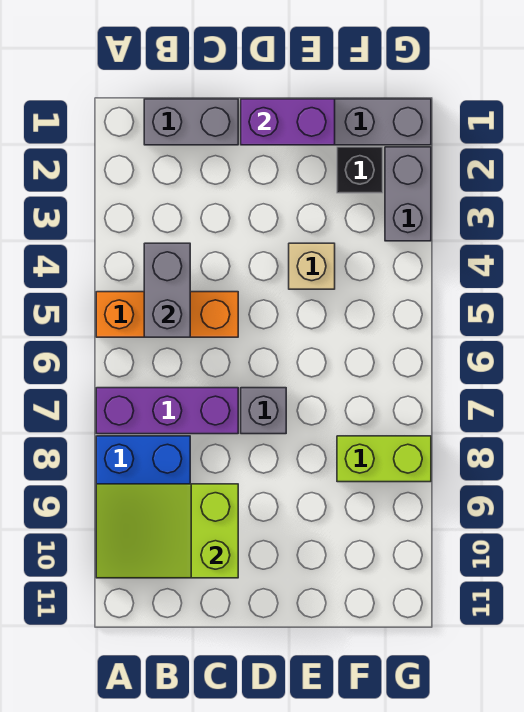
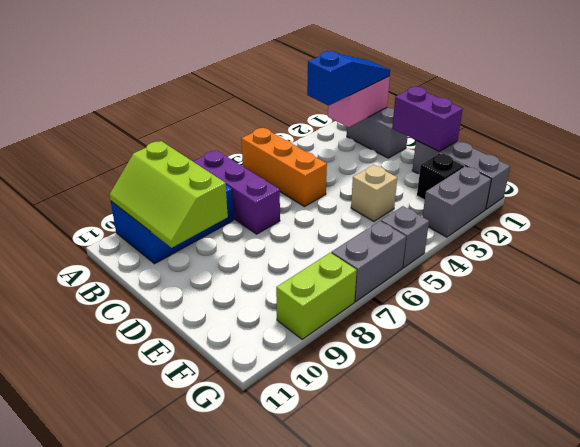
lime slope A9:C10 level 2 top C -> lime slope A9:C10 level 2 top 9
none -> pink brick B1:B2 level 2
none -> blue slope B1:B3 level 3 top 3
grey brick B4:B5 level 2 -> grey brick G6:G7 level 1
grey brick D7 level 1 -> grey brick G5 level 1
lime brick F8:G8 level 1 -> lime brick G8:G9 level 1

